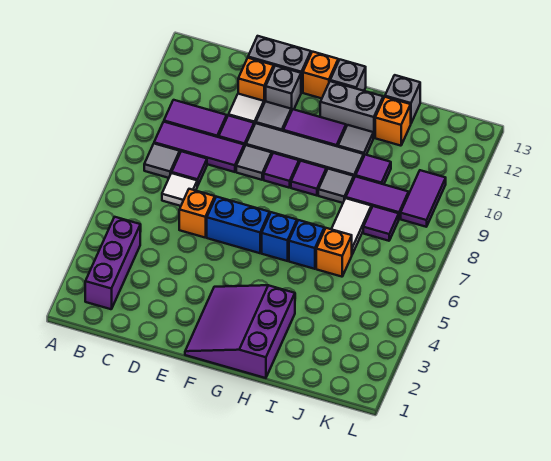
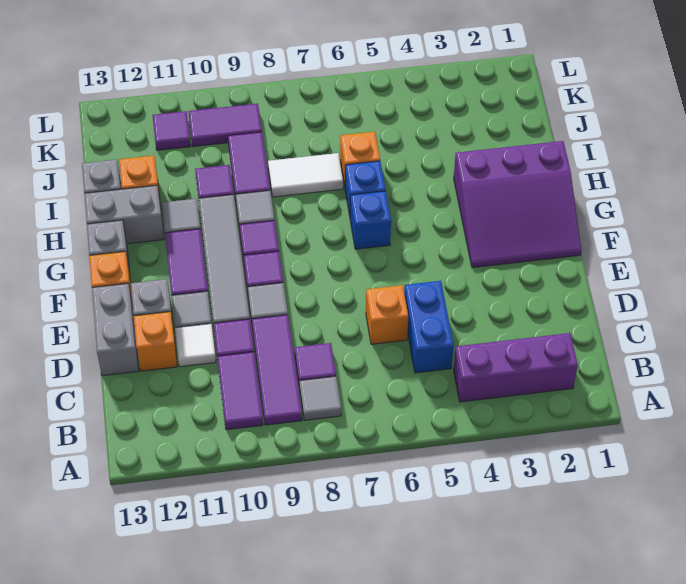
white tile C7 level 1 -> none
blue brick E6:F6 level 1 -> blue brick C5:D5 level 1
grey brick G12:H12 level 1 -> grey brick H12:H13 level 1
purple tile J8 level 1 -> purple tile K11 level 1

